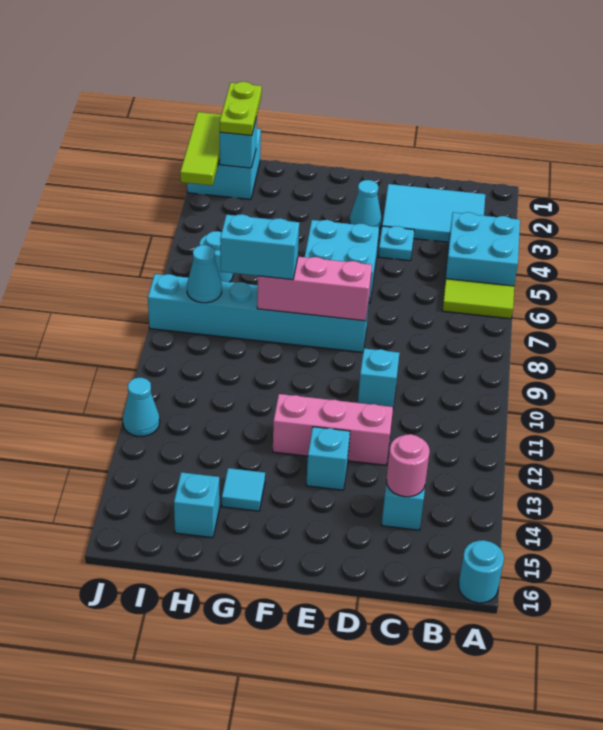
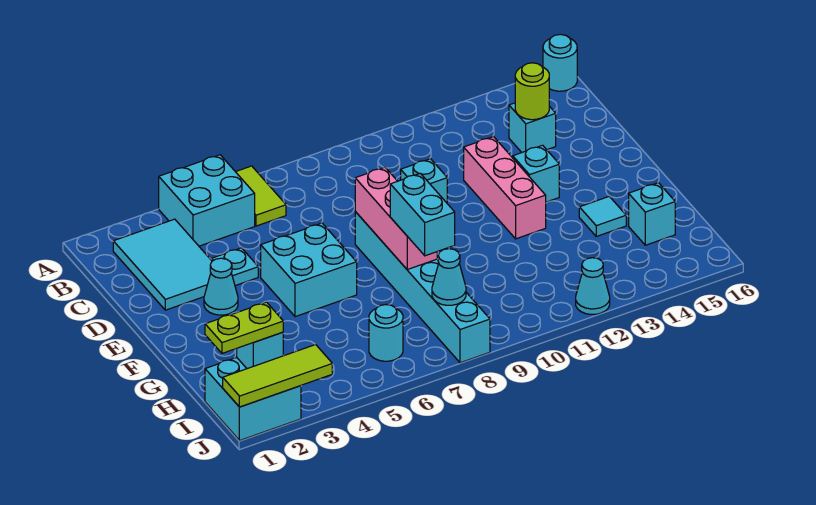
pink round brick C14 level 2 -> lime round brick C14 level 2

